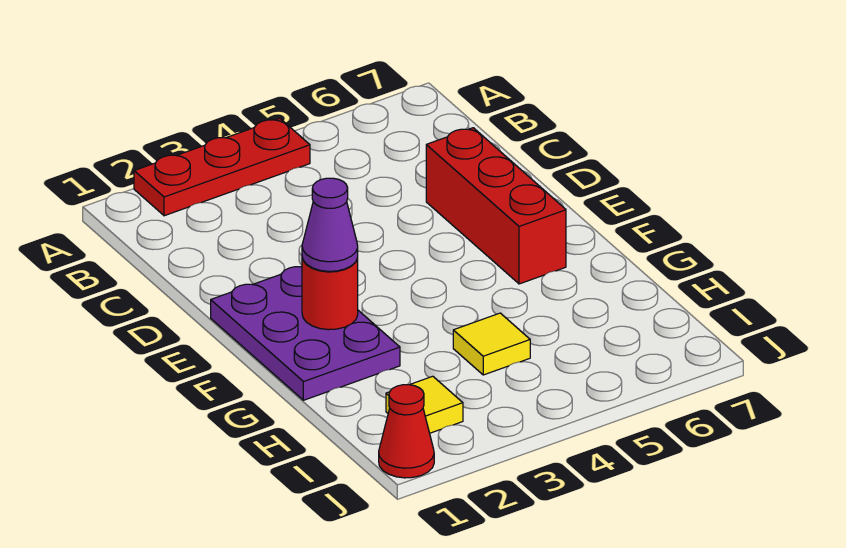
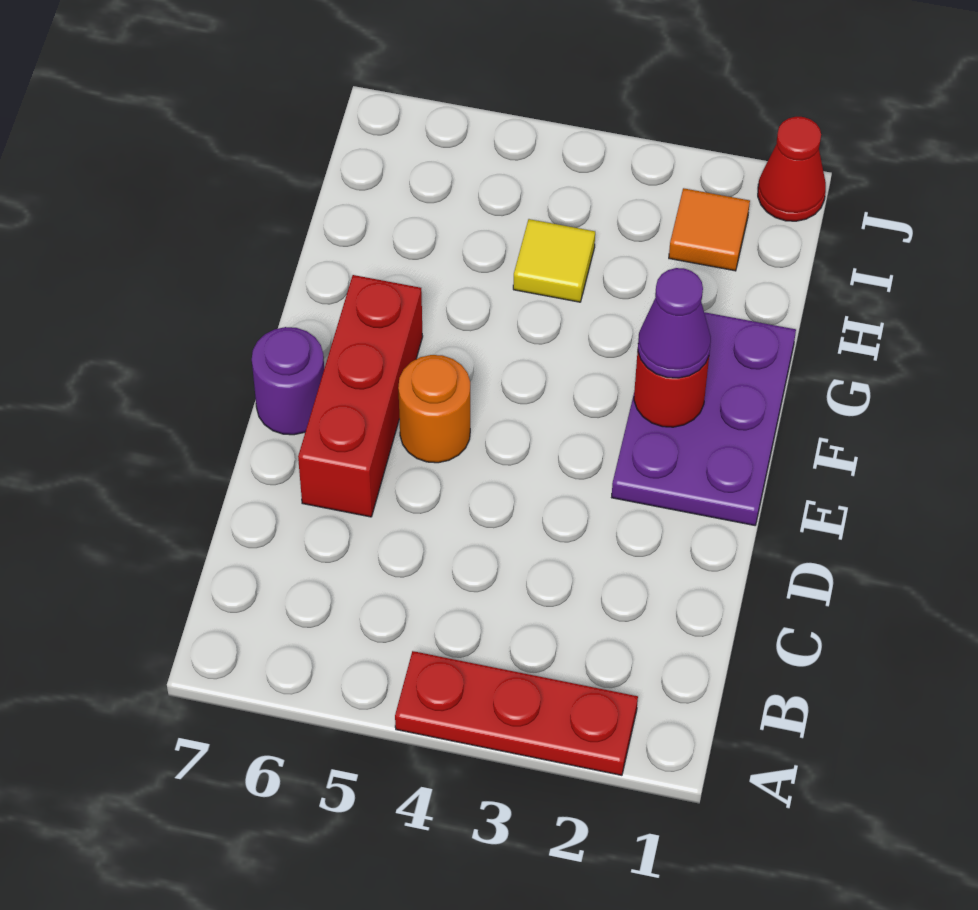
none -> orange round brick E5 level 1
none -> purple round brick E7 level 1
yellow tile I2 level 1 -> orange tile I2 level 1

